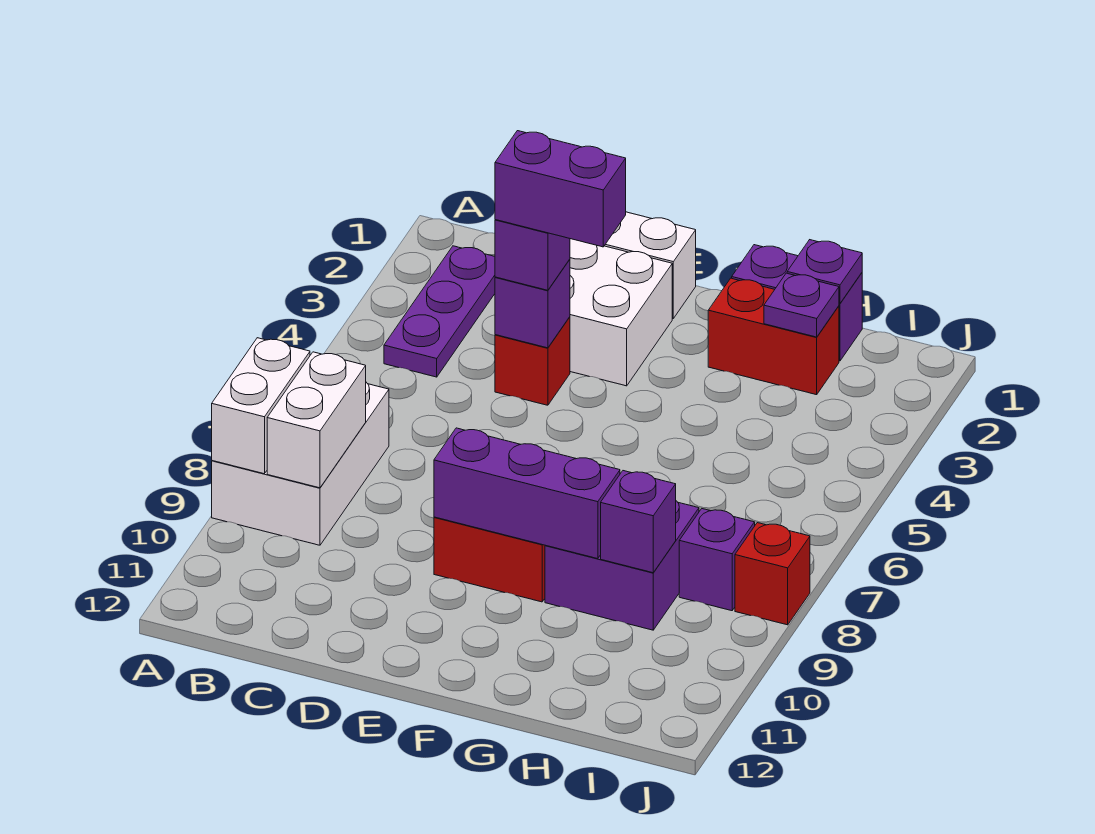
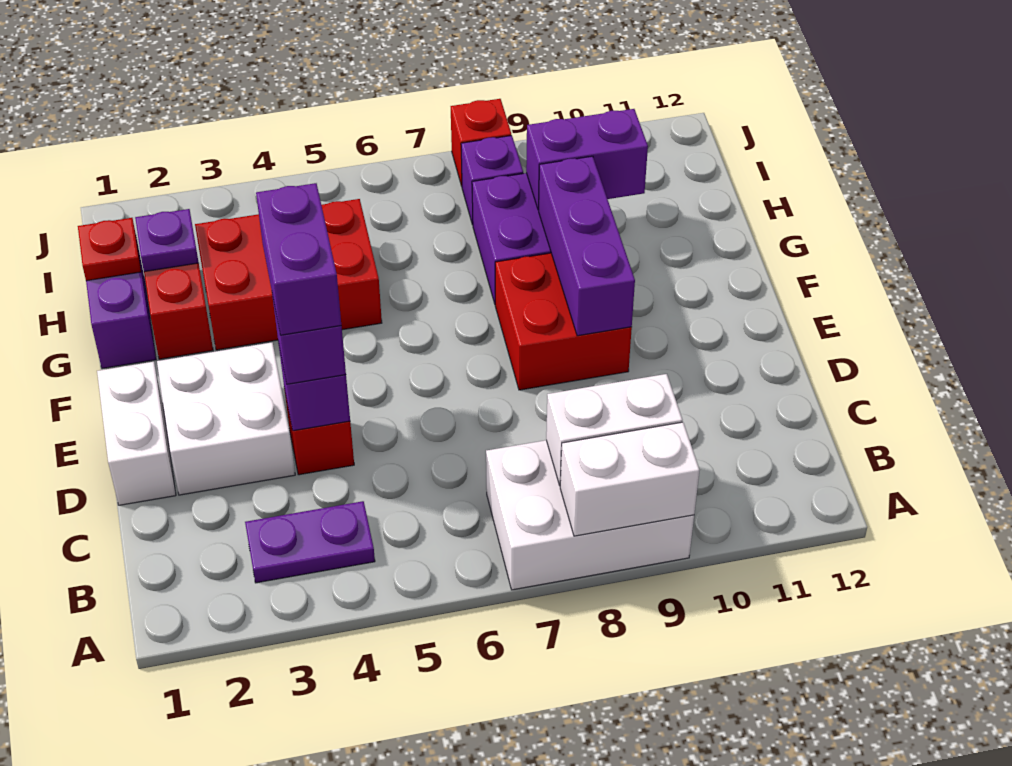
purple plate B2:B4 level 1 -> purple plate B3:B4 level 1
none -> red brick G3:H5 level 1
purple plate H1 level 2 -> red plate H1 level 2
purple brick H9 level 2 -> purple brick H9:H10 level 2

